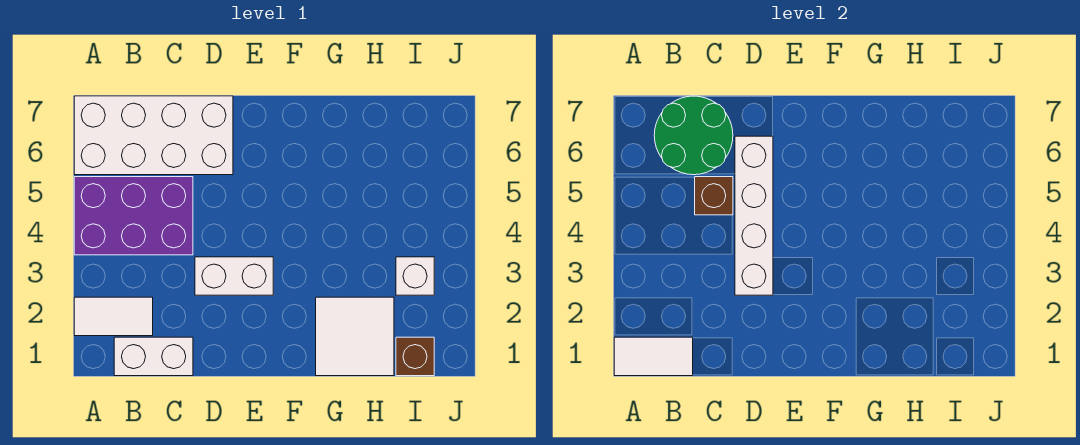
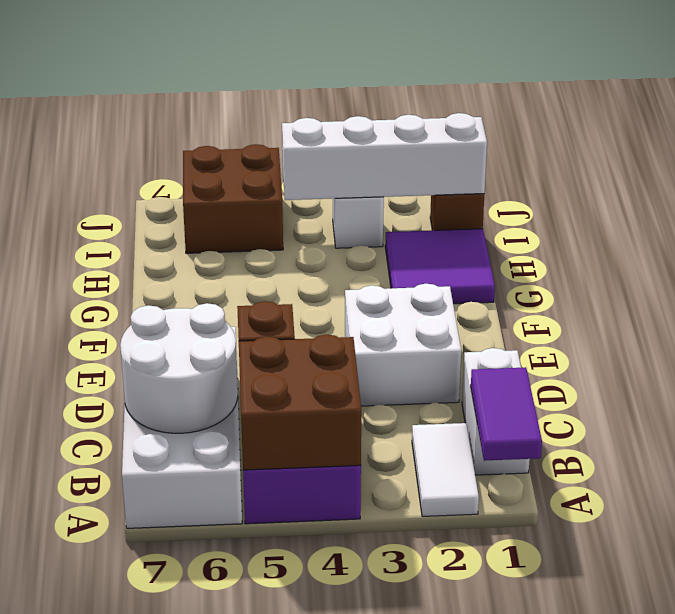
white tile A1:B1 level 2 -> purple tile A1:B1 level 2
none -> brown brick A4:B5 level 2
green round brick B6:C7 level 2 -> white round brick B6:C7 level 2
white brick D3:E3 level 1 -> white brick D2:E3 level 1
white brick D3:D6 level 2 -> white brick I1:I4 level 2
white tile G1:H2 level 1 -> purple tile G1:H2 level 1
none -> brown brick I5:J6 level 1

